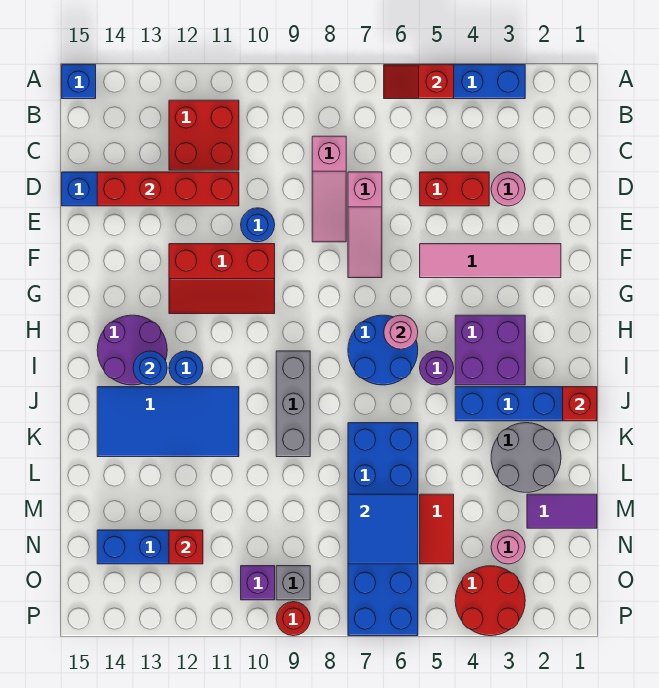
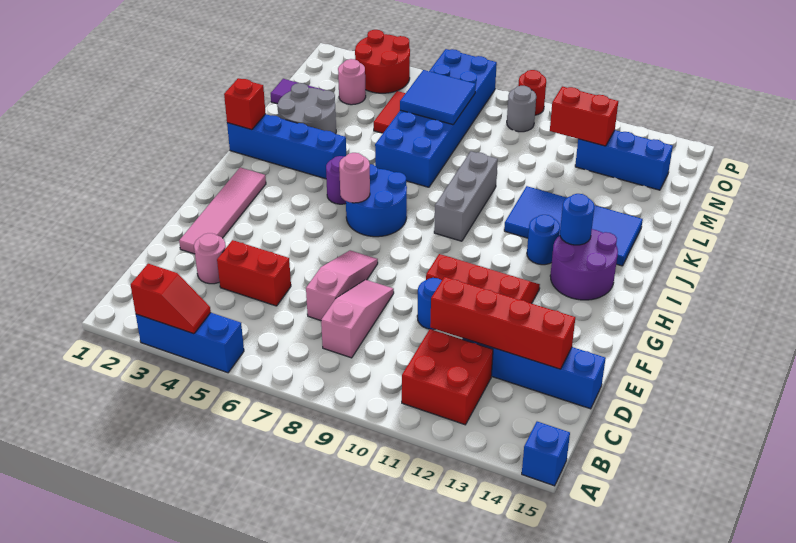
red slope A5:A6 level 2 top 5 -> red slope A3:A4 level 2 top 3
pink tile F2:F5 level 1 -> pink tile E2:H2 level 1
purple brick H3:I4 level 1 -> none
red brick N12 level 2 -> red brick N11:N12 level 2
grey brick O9 level 1 -> grey round brick O9 level 1
purple brick O10 level 1 -> none

